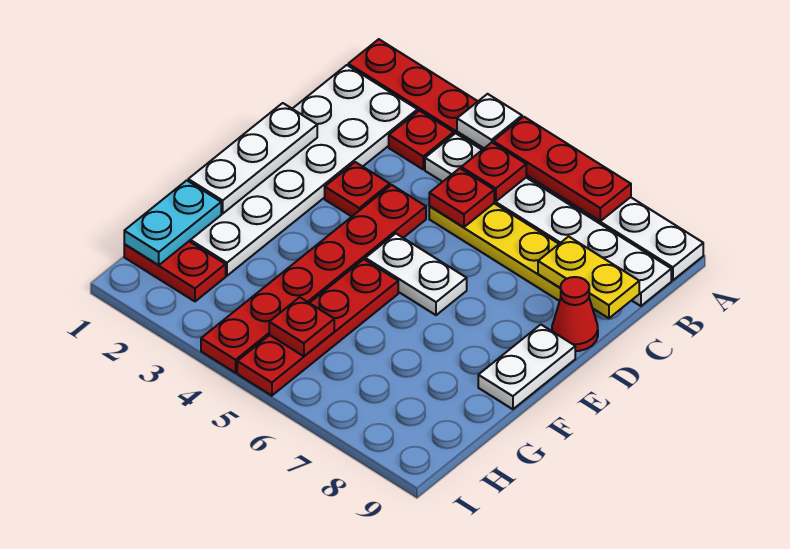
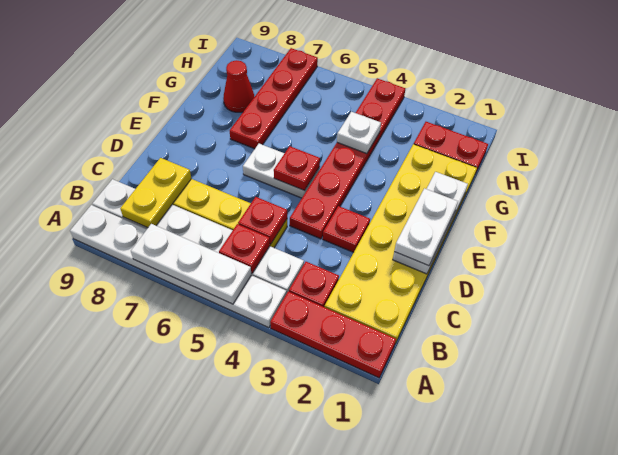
white plate A4 level 2 -> white plate G4 level 2
red plate A5:A7 level 2 -> white plate A5:A7 level 2
white plate B1:G2 level 1 -> yellow plate B1:G2 level 1
yellow plate C8:C9 level 2 -> yellow plate B8:C8 level 2
red cone D9 level 1 -> red cone G8 level 1
white plate E9:F9 level 1 -> white plate D1:E1 level 3
red plate F5:I5 level 1 -> red plate F7:I7 level 1
cyan plate G1:H1 level 2 -> none
red plate H5 level 2 -> red plate E5 level 2

